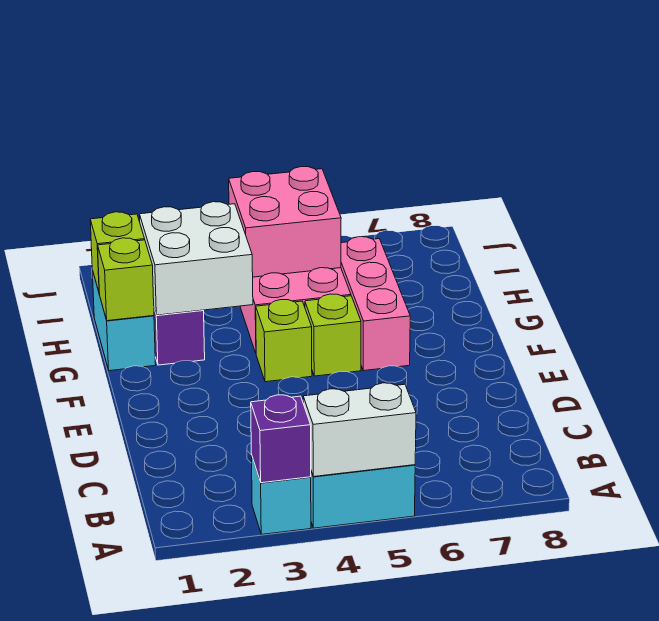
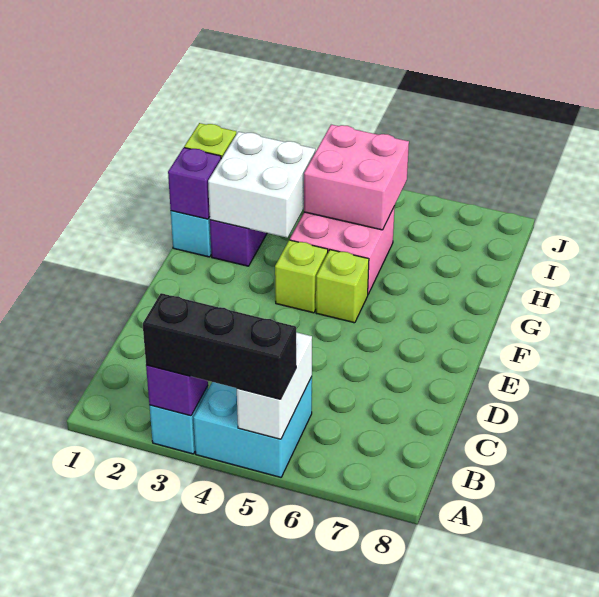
none -> black brick A3:A5 level 3
white brick A4:A5 level 2 -> white brick A5:B5 level 2
pink brick F6:H6 level 1 -> none
lime brick G1 level 2 -> purple brick G1 level 2

